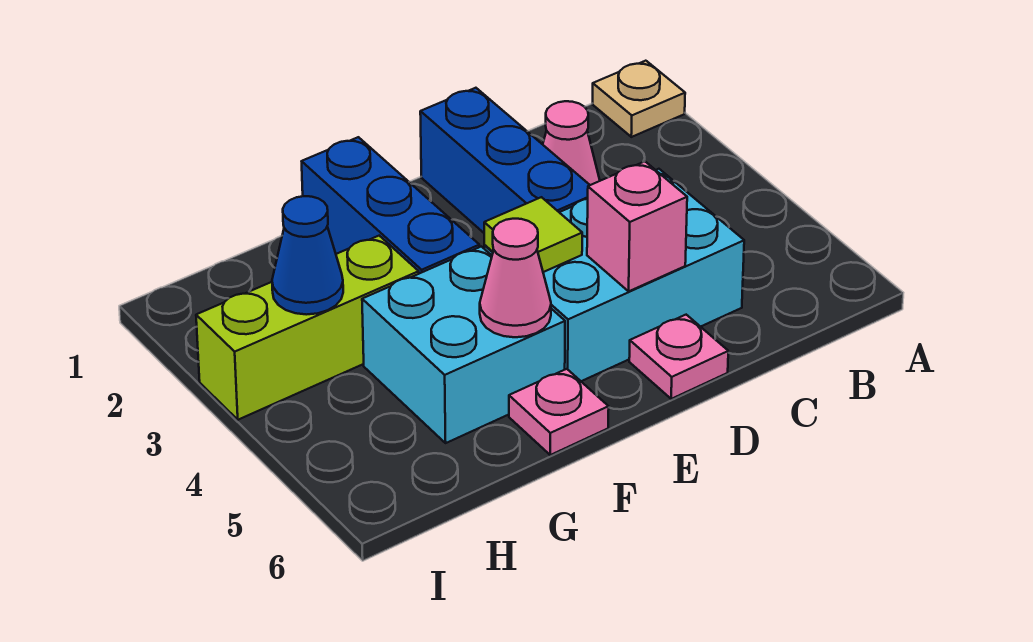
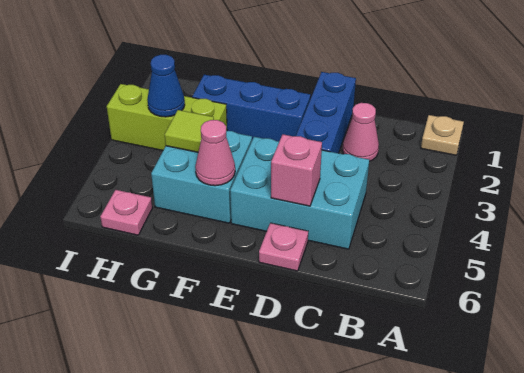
lime tile E4 level 2 -> lime tile G4 level 2
blue brick F1:F3 level 1 -> blue brick E2:G2 level 1
pink plate F6 level 1 -> pink plate H6 level 1

